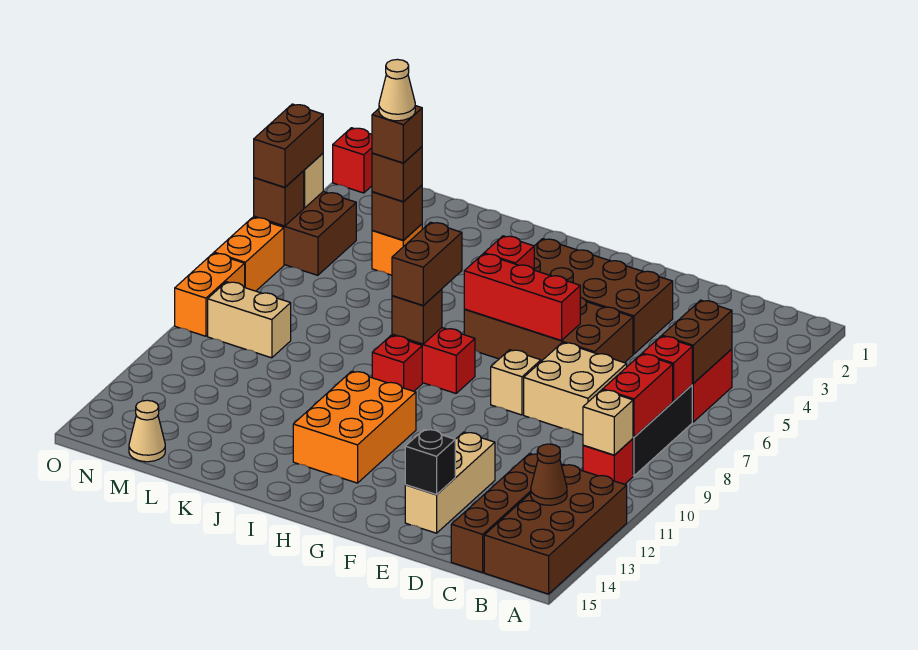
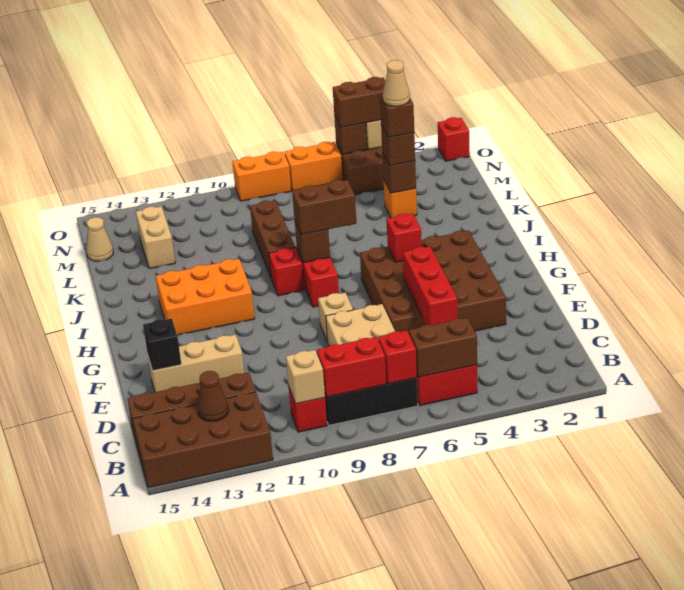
red brick F6:H6 level 2 -> red brick D5:F5 level 2
none -> brown brick J9:L9 level 1
tan brick M9:N9 level 1 -> tan brick L13:M13 level 1

